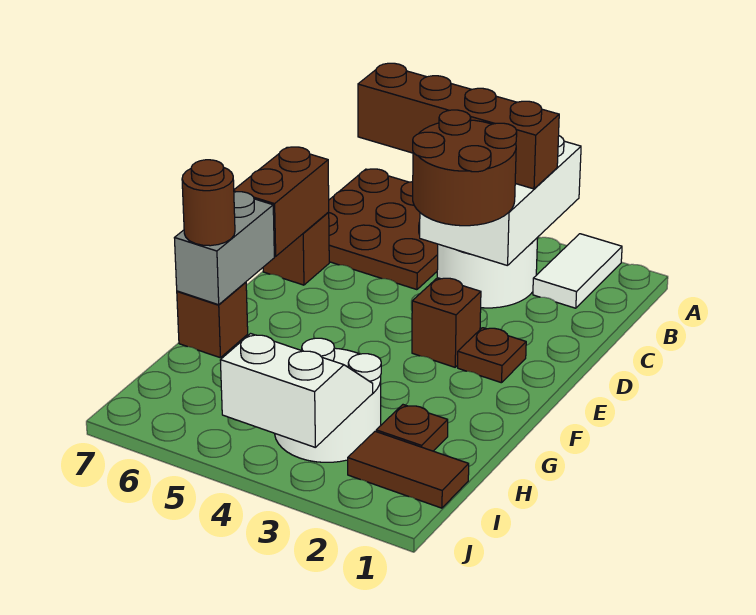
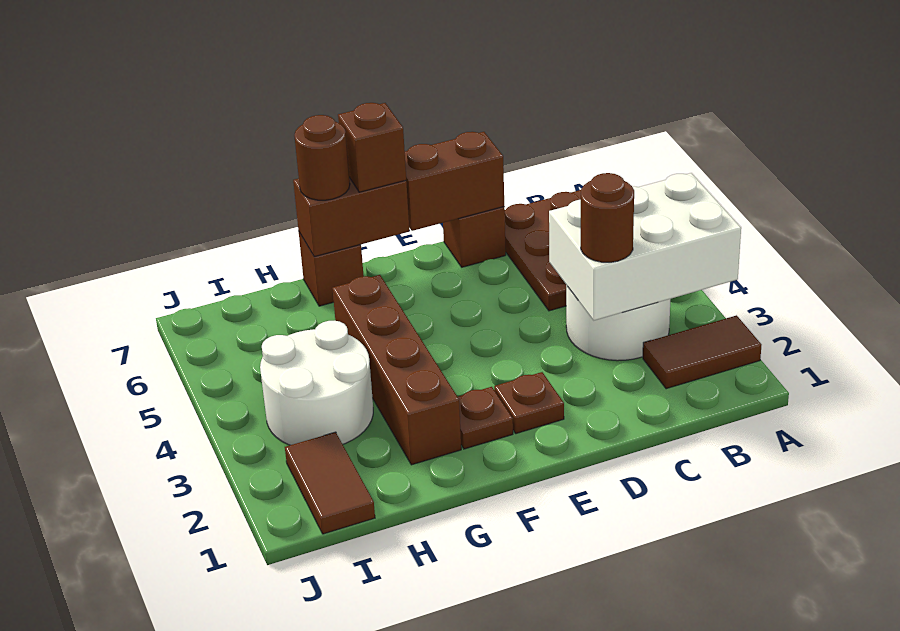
white tile A2:B2 level 1 -> brown tile A2:B2 level 1
brown brick B3:B6 level 3 -> brown brick G2:G5 level 1
brown round brick C3:D4 level 3 -> brown round brick C3 level 3
brown brick E3 level 1 -> brown brick F7 level 3
grey brick F7:G7 level 2 -> brown brick F7:G7 level 2
brown plate H2 level 1 -> brown plate F2 level 1
white slope I3:J4 level 2 top J -> none

